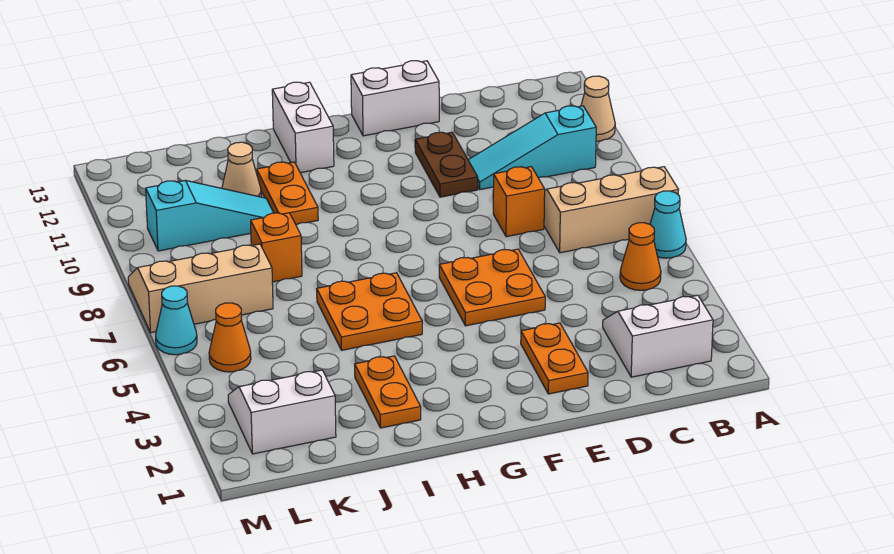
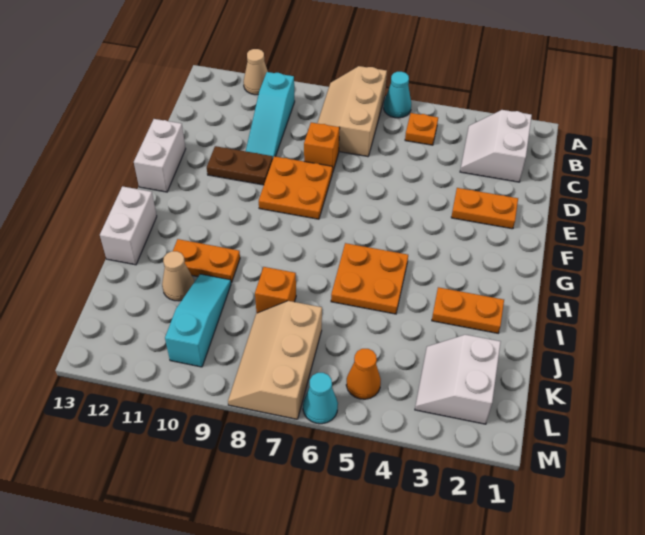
orange cone B5 level 1 -> orange plate B5 level 1
orange plate E5:F6 level 1 -> orange plate E8:F9 level 1
white brick H12:H13 level 1 -> white brick H13:I13 level 1

